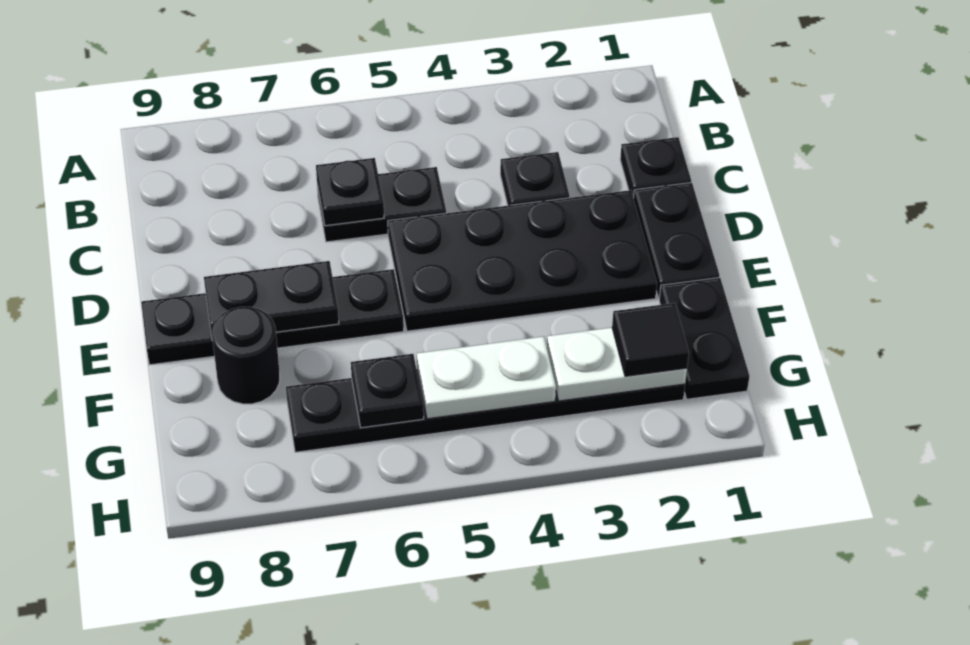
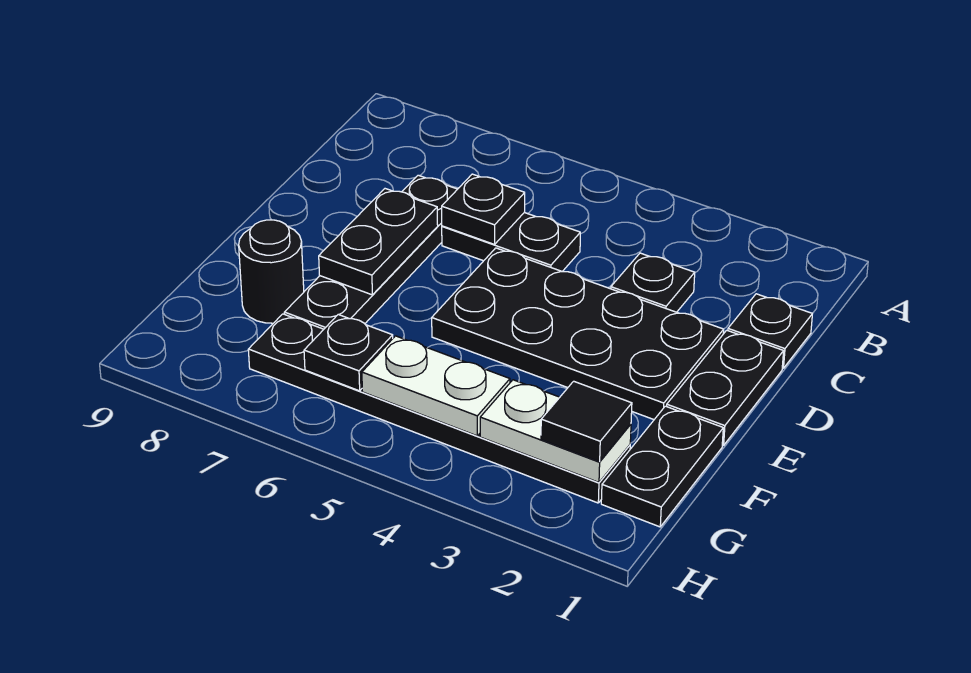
black plate E6:E9 level 1 -> black plate C7:F7 level 1
black plate E7:E8 level 2 -> black plate D7:E7 level 2

